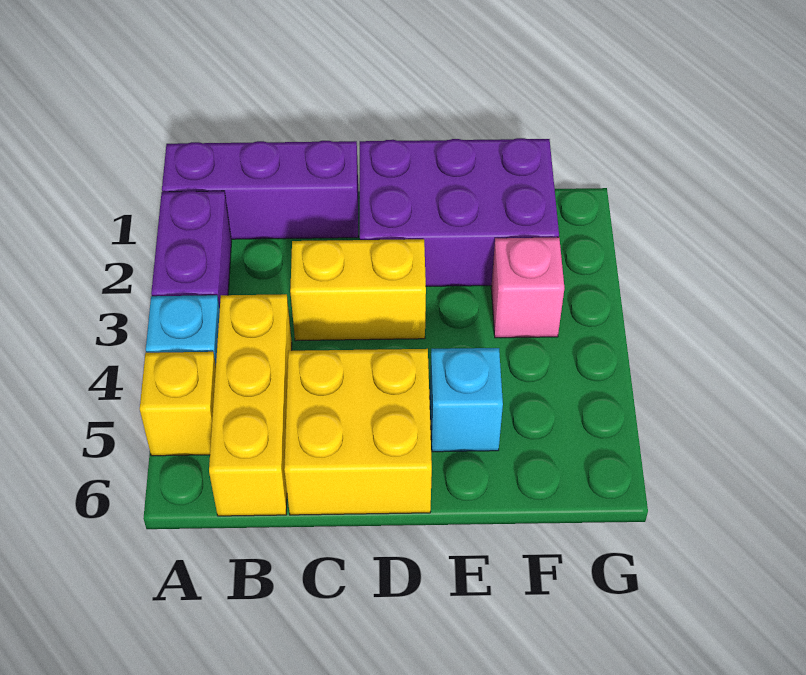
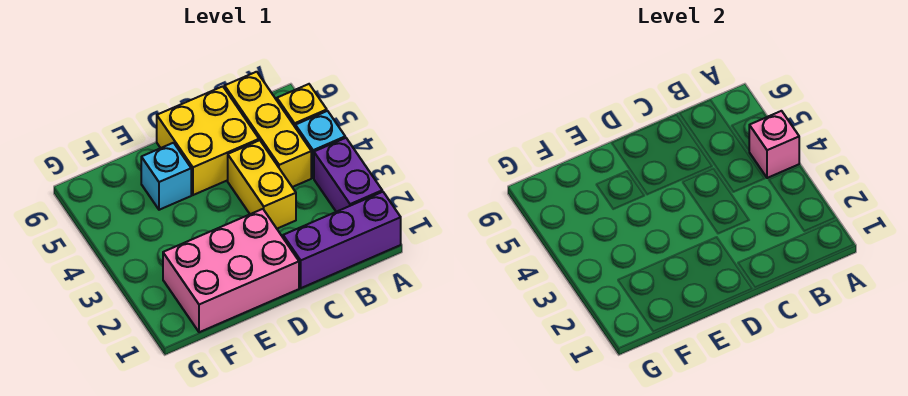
yellow brick C3:D3 level 1 -> yellow brick C3:C4 level 1
purple brick D1:F2 level 1 -> pink brick D1:F2 level 1
pink brick F3 level 1 -> pink brick A4 level 2

